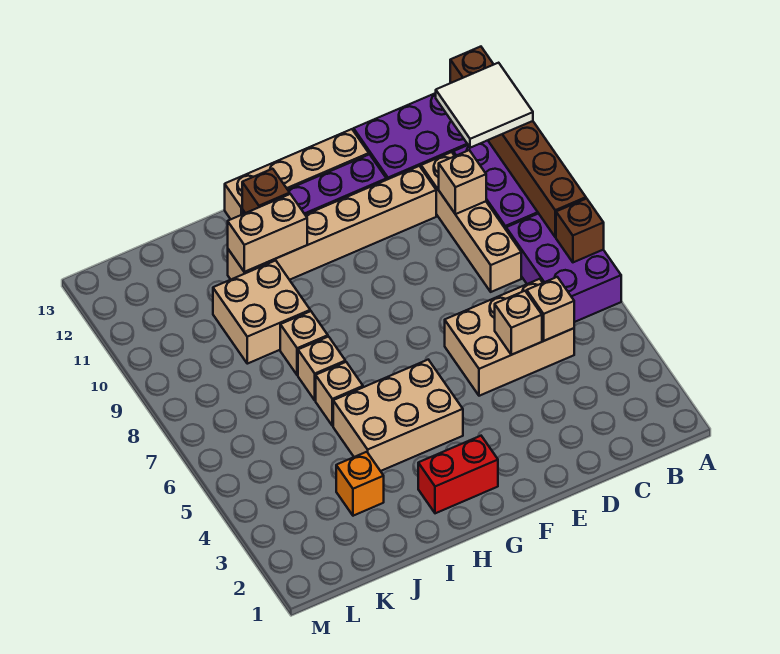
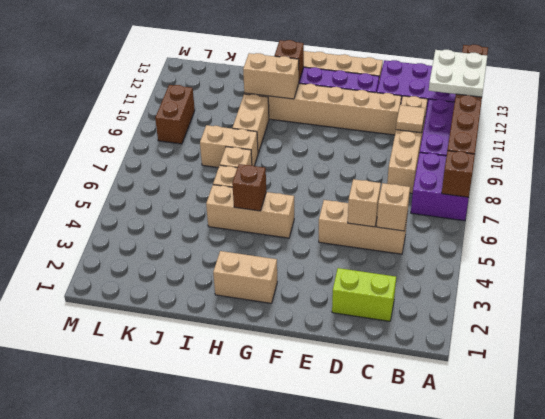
purple brick A6:B8 level 1 -> purple brick A7:B8 level 1
white tile A11:B12 level 3 -> white plate A11:B12 level 3
none -> lime brick C2:D2 level 1
tan brick C5:E6 level 1 -> tan brick C5:E5 level 1
tan brick C10 level 2 -> tan tile C10 level 2
red brick G2:H2 level 1 -> tan brick G2:H2 level 1
tan brick G4:I5 level 1 -> tan brick G5:I5 level 1
none -> brown brick H5 level 2
tan brick I8 level 1 -> tan brick I8:J8 level 1
tan brick I9:J10 level 1 -> tan brick I9:I10 level 1
orange brick J3 level 1 -> none
none -> brown brick L9:L10 level 1

